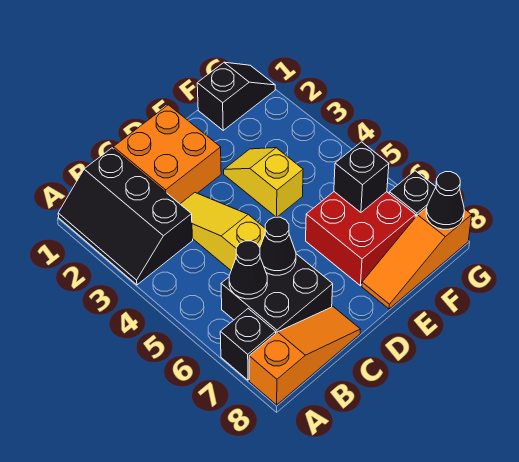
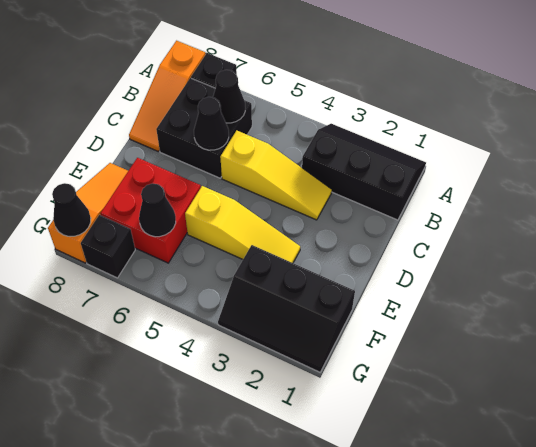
orange brick C1:D2 level 1 -> none
yellow slope E3:E4 level 1 top 4 -> yellow slope E3:E5 level 1 top 5
black slope F1:G1 level 1 top F -> black slope F1:G3 level 1 top F
black brick F6 level 2 -> black cone F6 level 2

